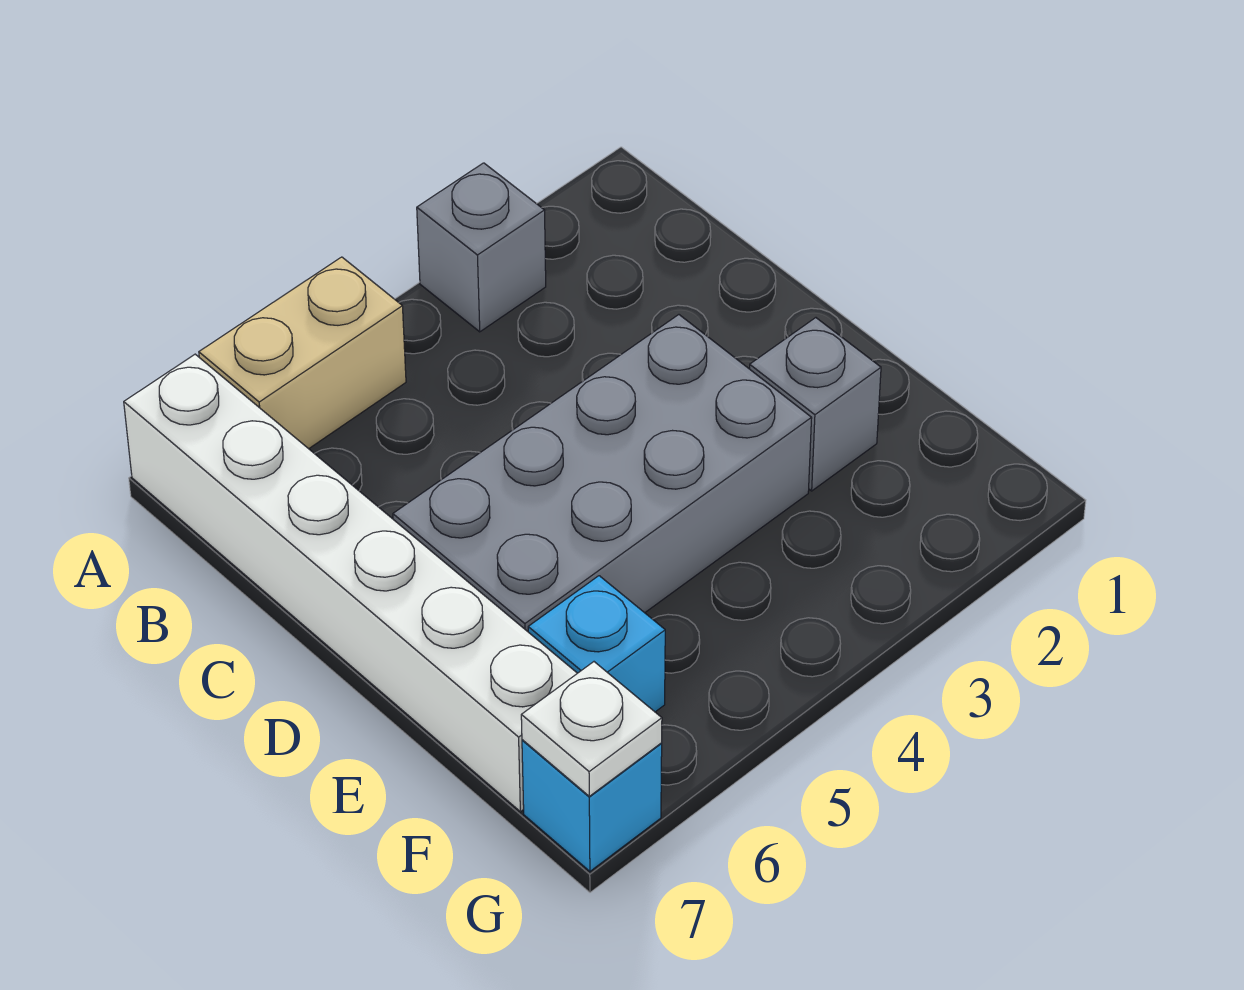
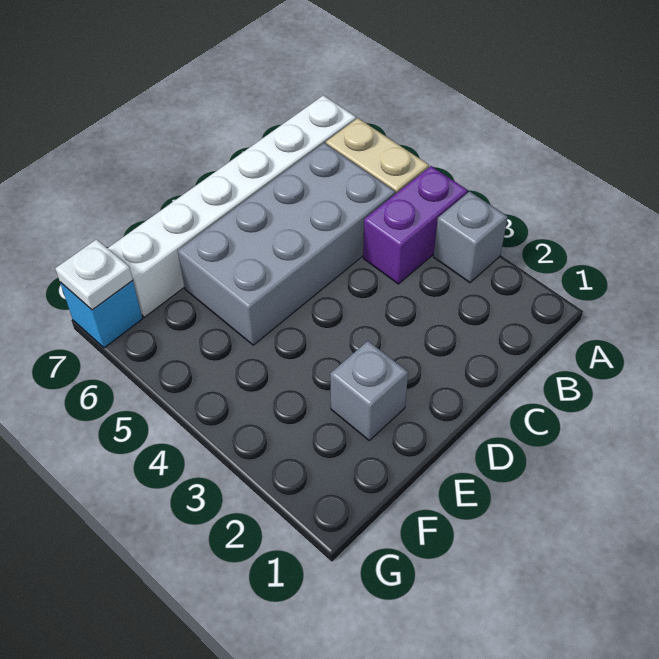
none -> purple brick A4:B4 level 1
grey brick D3:E6 level 1 -> grey brick B5:E6 level 1
cyan brick F6 level 1 -> none

